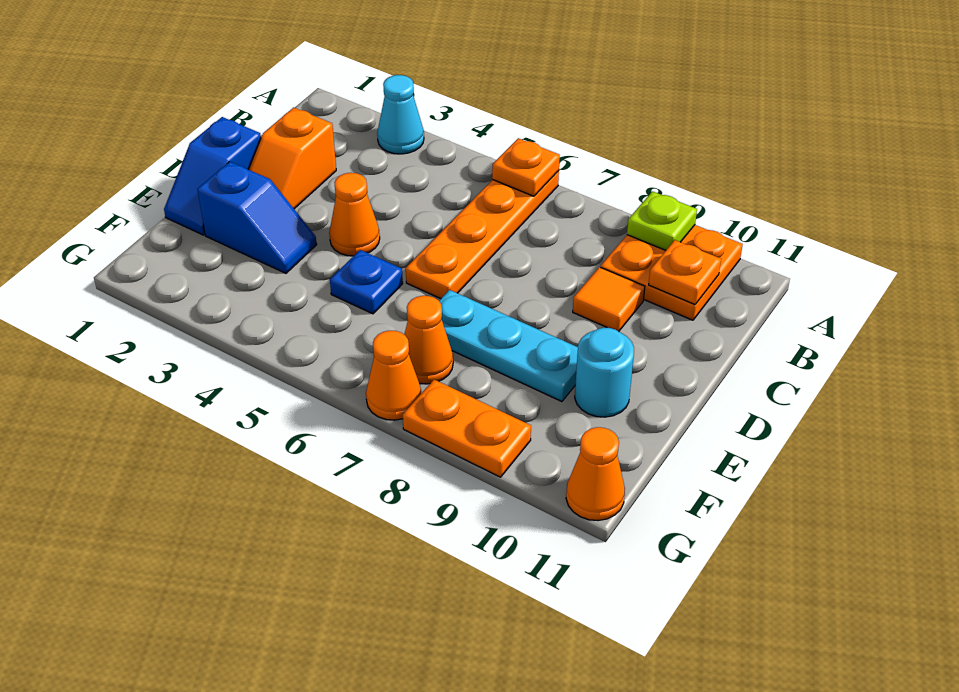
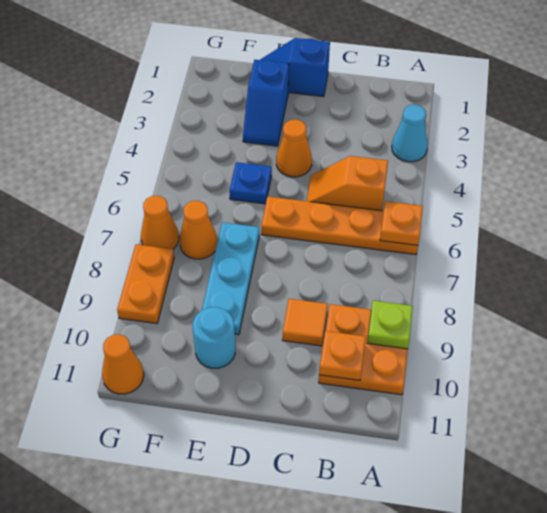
orange slope C2:D2 level 1 top C -> orange slope B5:C5 level 1 top B

